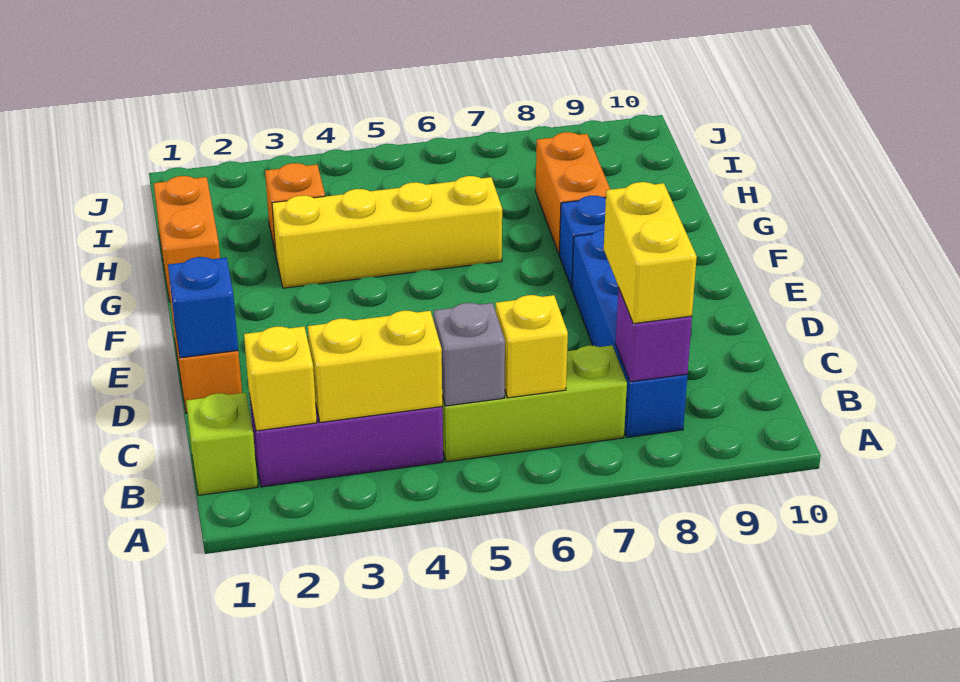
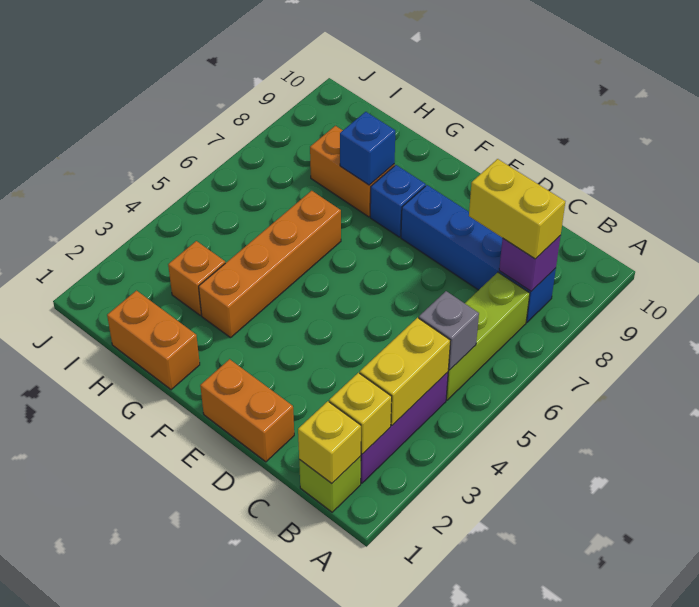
yellow brick B6 level 2 -> yellow brick B1 level 2
blue brick D1 level 2 -> blue brick G8 level 2
yellow brick G3:G6 level 1 -> orange brick G3:G6 level 1

